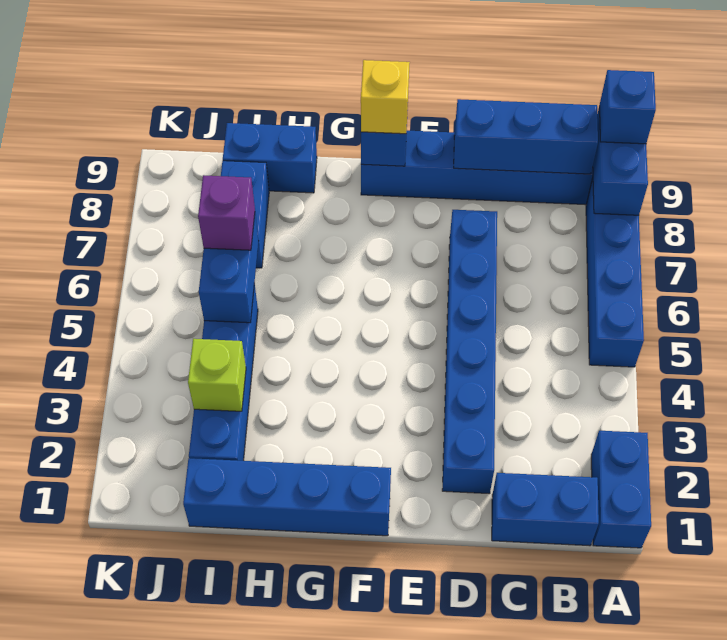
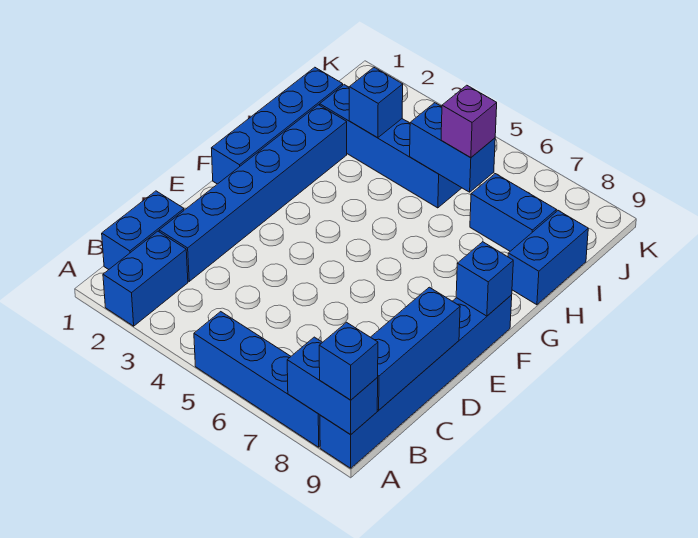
blue brick A1:A2 level 1 -> blue brick A2:B2 level 1
blue brick D2:D7 level 1 -> blue brick C2:H2 level 1
yellow brick F9 level 3 -> none
lime brick I3 level 2 -> blue brick I3 level 2

